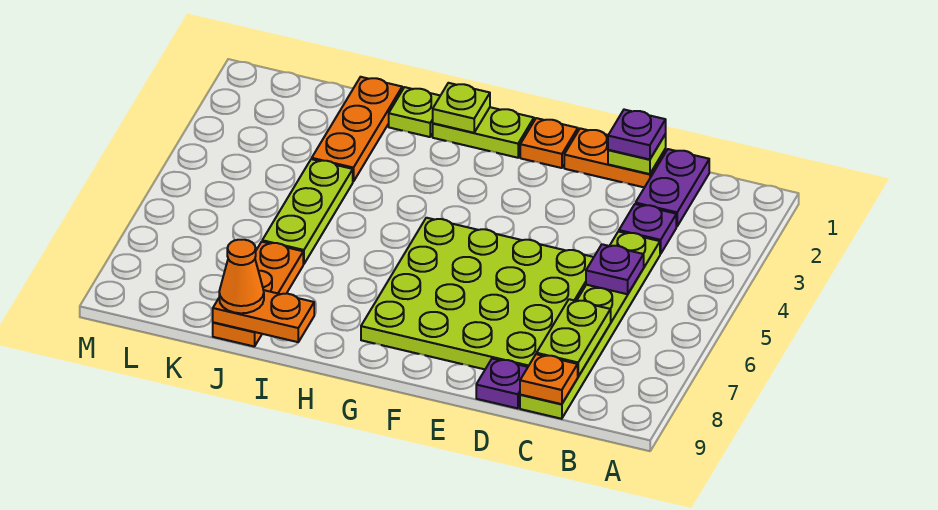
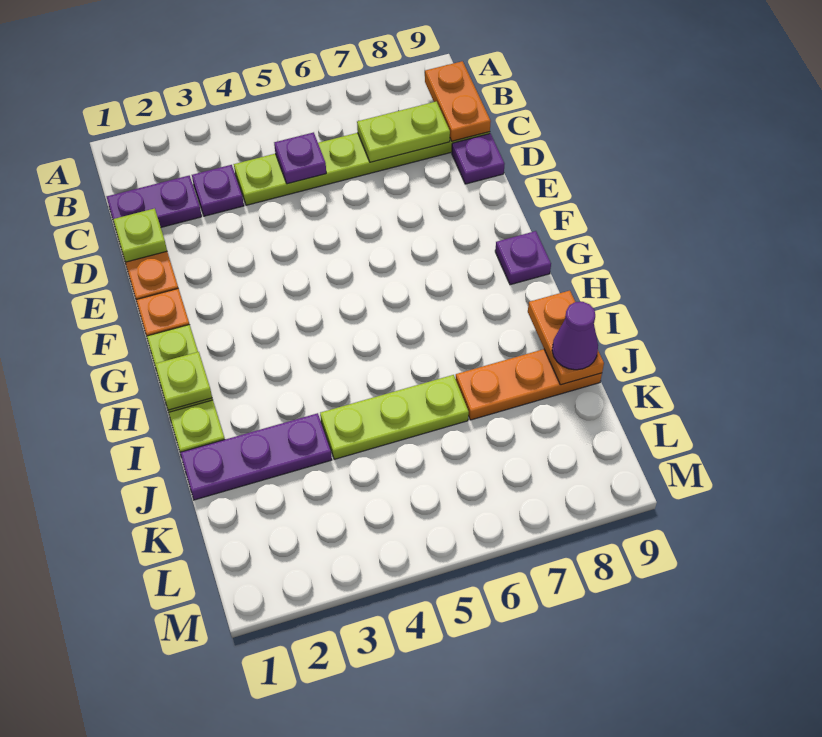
orange plate C9 level 2 -> orange plate B9:C9 level 2
purple plate D1 level 3 -> purple plate G9 level 1
lime plate D5:G8 level 1 -> none
orange plate J1:J3 level 1 -> purple plate J1:J3 level 1
orange cone J9 level 3 -> purple cone J9 level 3

